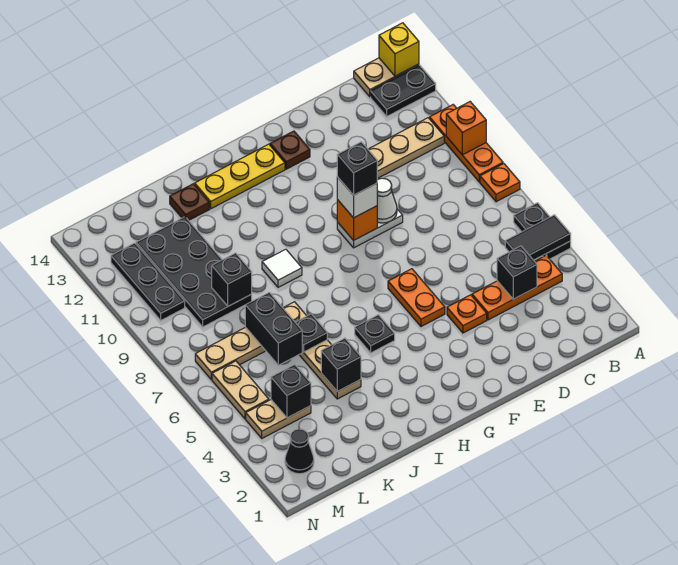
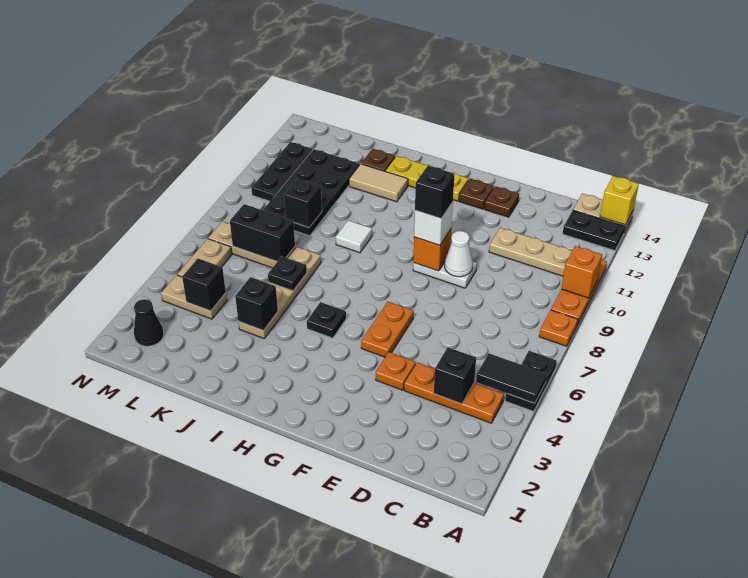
none -> brown plate E13 level 1
none -> tan tile I12:J12 level 1
black brick K6:K7 level 2 -> black brick K7:L7 level 2

